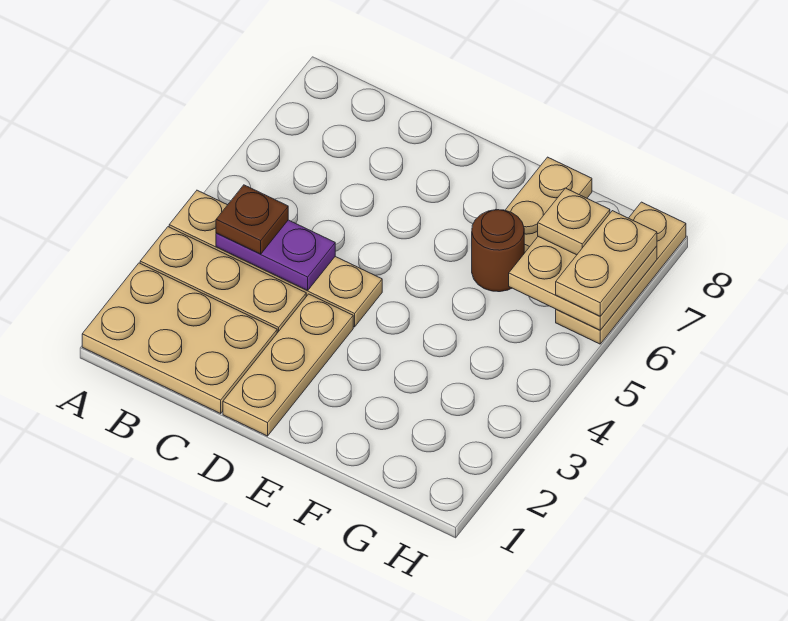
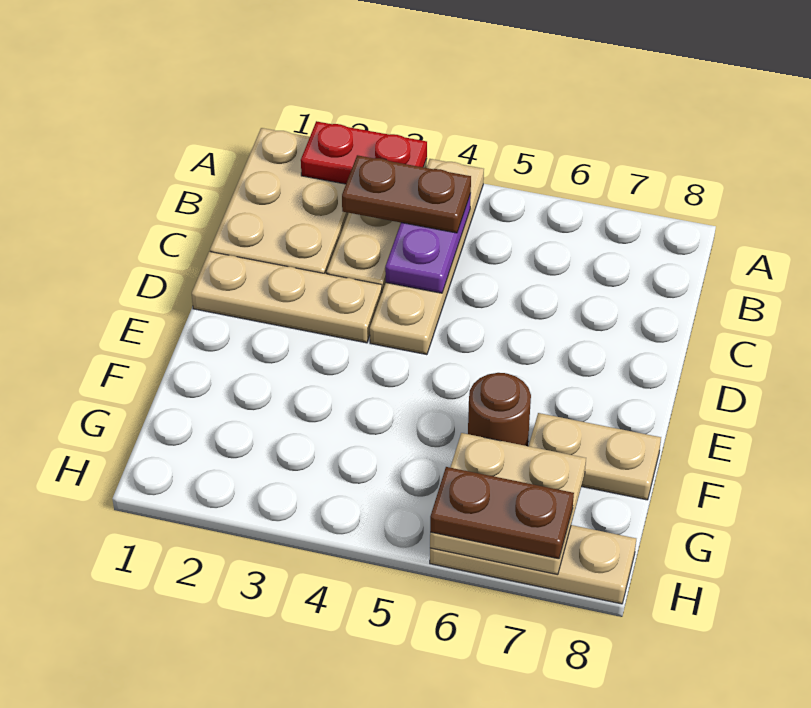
none -> red plate A2:A3 level 2
brown plate B4 level 3 -> brown plate B3:B4 level 3
tan plate G7 level 3 -> none
tan plate H6:H7 level 3 -> brown plate H6:H7 level 3

